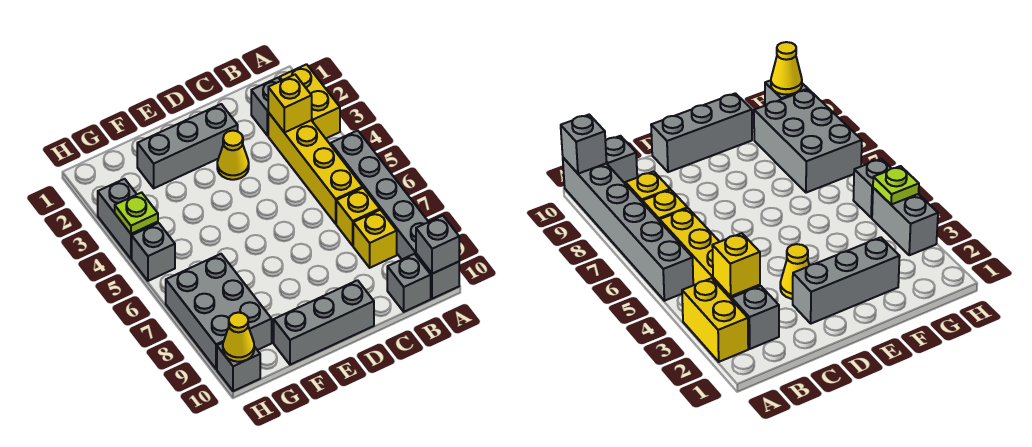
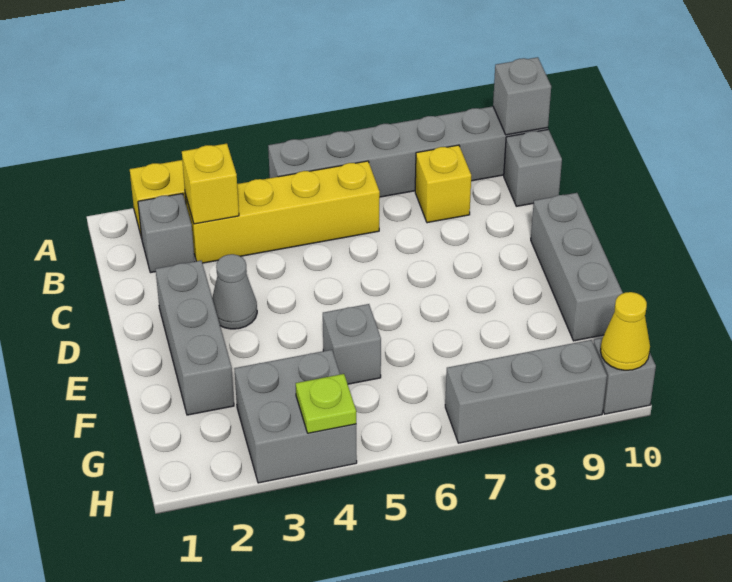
yellow brick B7 level 1 -> none
yellow cone D3 level 1 -> grey cone D3 level 1
grey brick G7:H9 level 1 -> grey brick H7:H9 level 1
grey brick H3:H4 level 1 -> grey brick G3:H4 level 1
grey brick H5 level 1 -> grey brick F5 level 1

